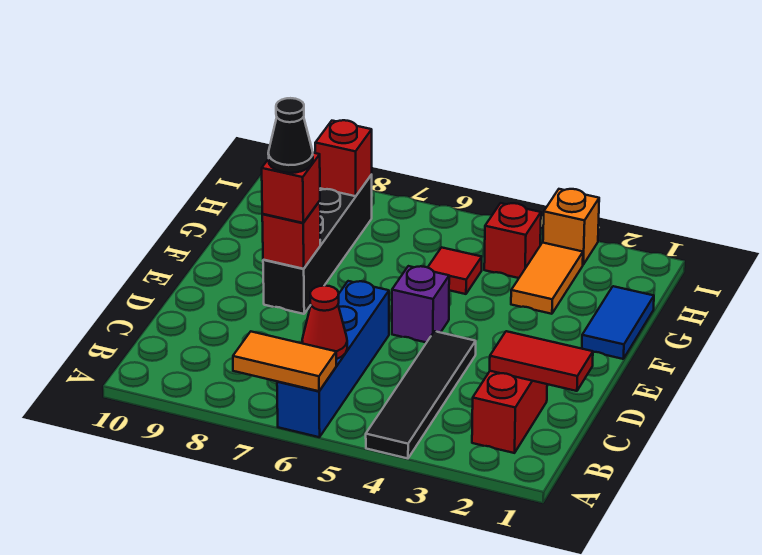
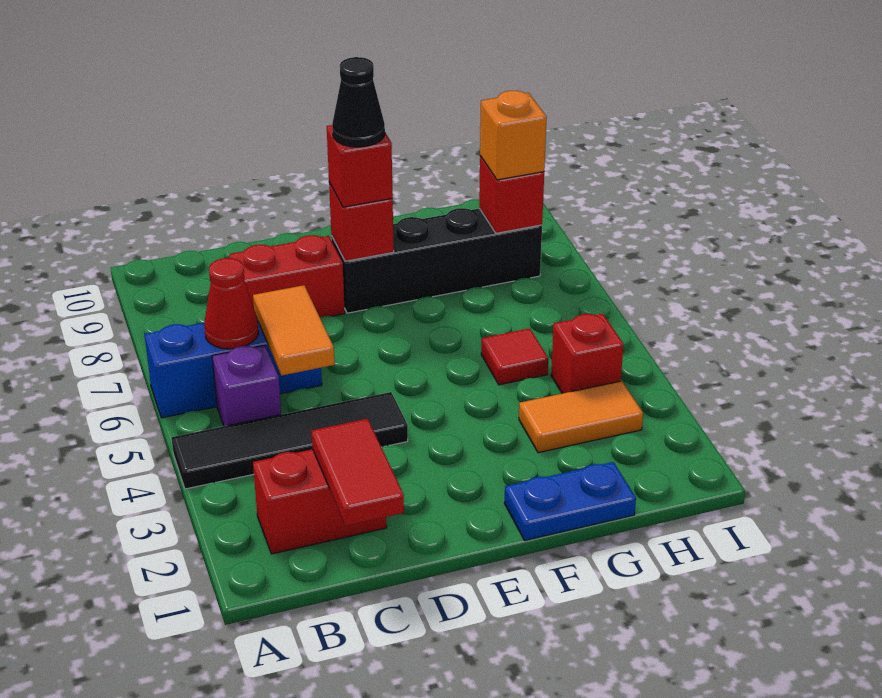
blue brick A6:D6 level 1 -> blue brick A6:C6 level 1
orange tile A6:A7 level 2 -> orange tile C5:C6 level 2
none -> red brick C8:D8 level 1
purple brick E5 level 1 -> purple brick B5 level 1
blue tile F1:G1 level 1 -> blue plate F1:G1 level 1
orange brick I3 level 1 -> orange brick H8 level 3

